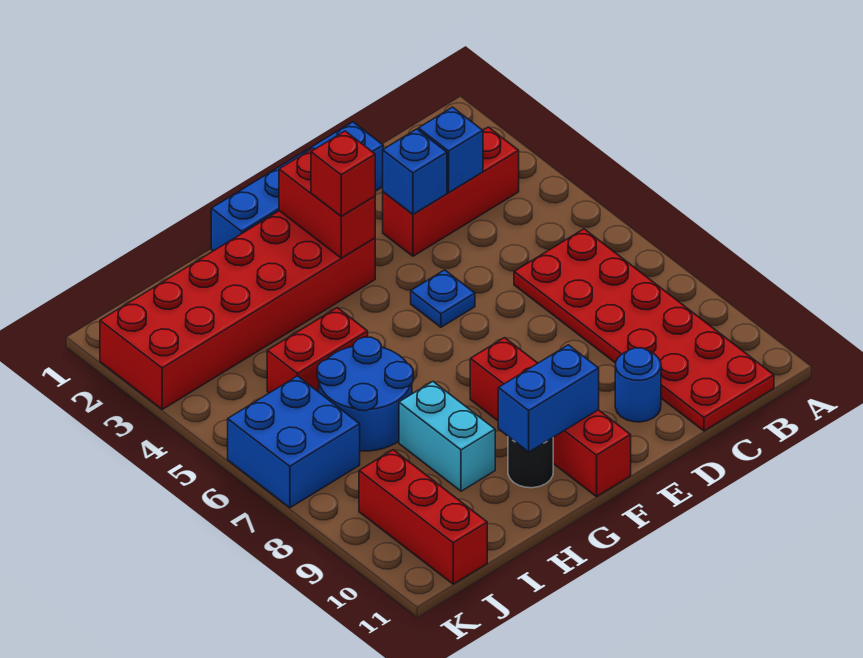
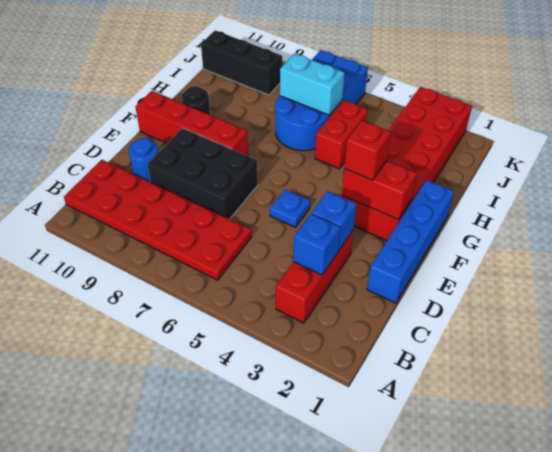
none -> black brick D7:E9 level 1
blue brick F10:G10 level 2 -> none
cyan brick H8:H9 level 1 -> cyan brick I6:I7 level 2
red brick J9:J11 level 1 -> black brick J9:J11 level 1

